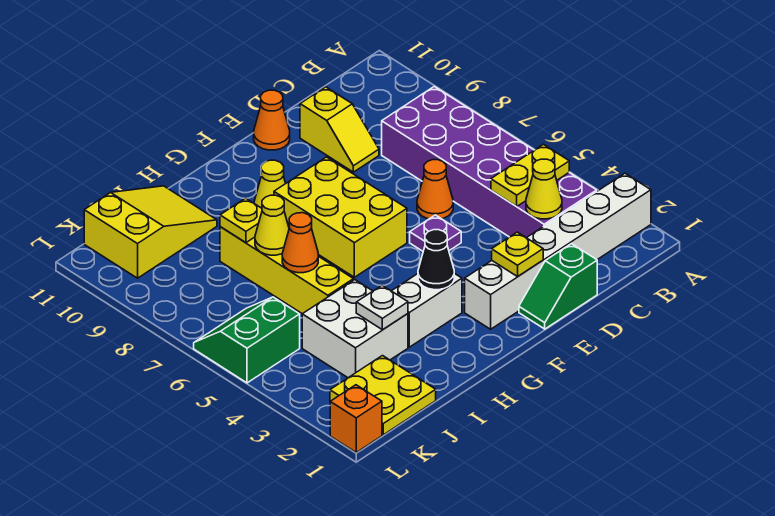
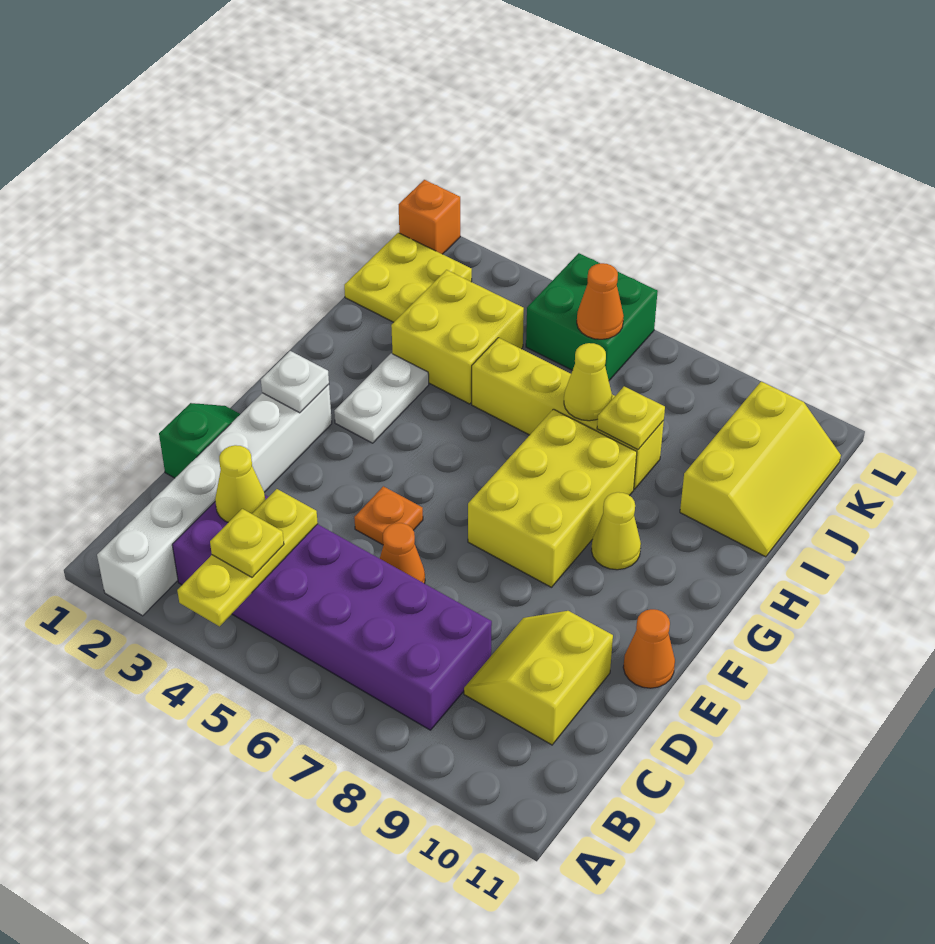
yellow plate B4:C4 level 2 -> yellow plate A4:C4 level 2
yellow slope D9:D10 level 1 top 10 -> yellow slope C9:D10 level 1 top 10
yellow plate E2 level 2 -> yellow plate B4 level 3
purple plate E5 level 1 -> orange plate E5 level 1
yellow brick F6:G8 level 1 -> yellow brick F7:H8 level 1
white brick G3:H3 level 1 -> white plate G3:H3 level 1
black cone G3 level 2 -> none
white brick I3:J4 level 1 -> yellow brick I3:J4 level 1
white plate I3 level 2 -> white plate F2 level 2
orange cone I6 level 2 -> orange cone K6 level 2
yellow slope I10:K11 level 1 top K -> yellow slope I10:K11 level 1 top 10
green slope K5:L6 level 1 top 5 -> green brick K5:L6 level 1

